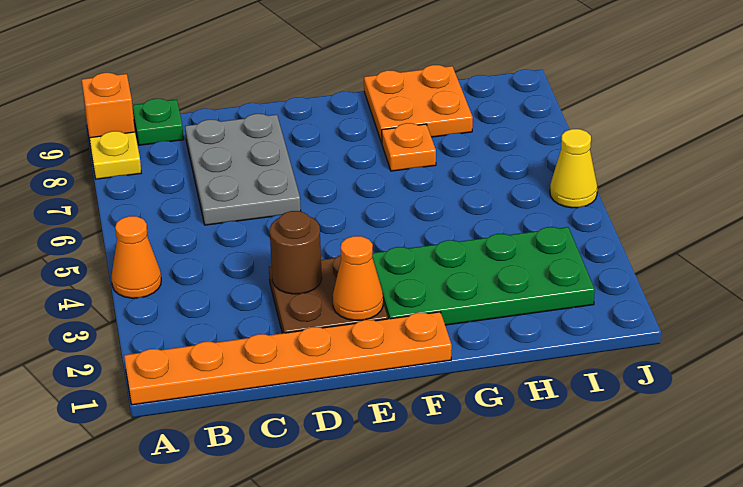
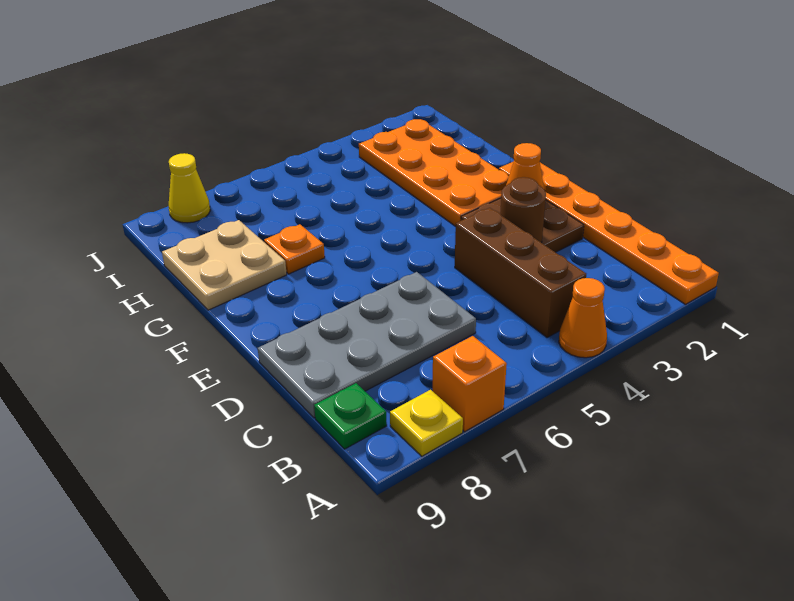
orange brick A9 level 1 -> orange brick A7 level 1
none -> brown brick B4:D4 level 1
grey plate C6:D8 level 1 -> grey plate C6:D9 level 1
green plate F2:I3 level 1 -> orange plate F2:I3 level 1
orange plate G8:H9 level 1 -> tan plate G8:H9 level 1
yellow cone J5 level 1 -> yellow cone J8 level 1

